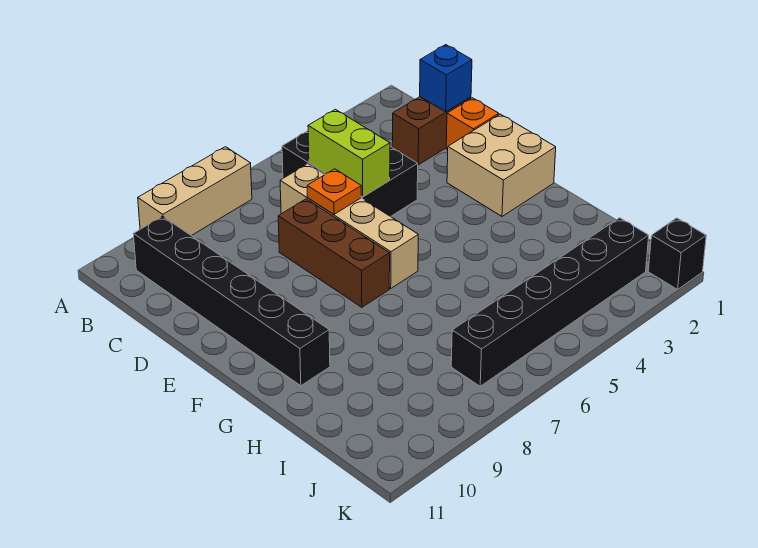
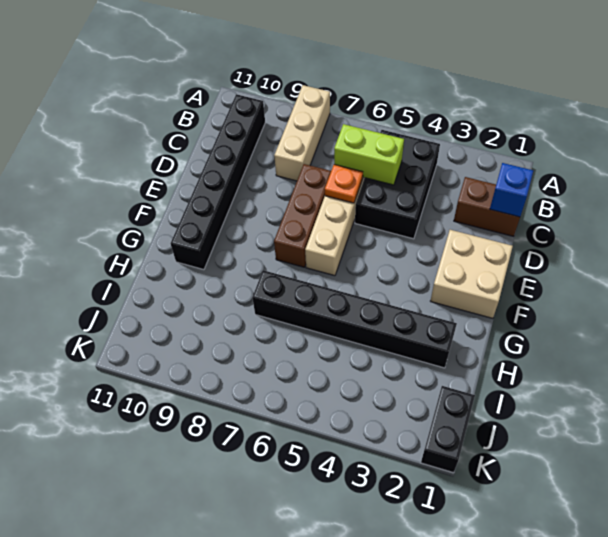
tan brick A7:A9 level 1 -> tan brick A8:C8 level 1
lime brick C5:D5 level 2 -> lime brick C5:C6 level 2
orange brick D1 level 1 -> none
black brick J2:J7 level 1 -> black brick H2:H7 level 1
black brick K1 level 1 -> black brick J1:K1 level 1

